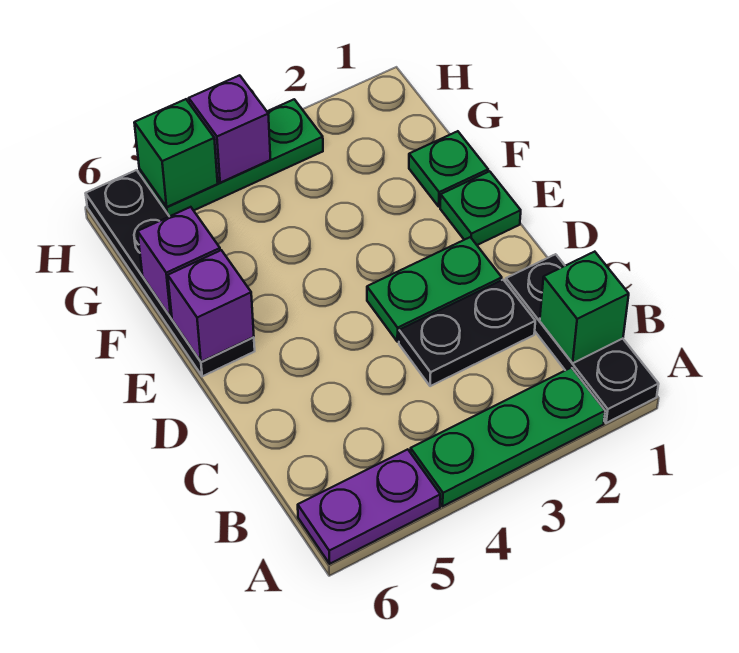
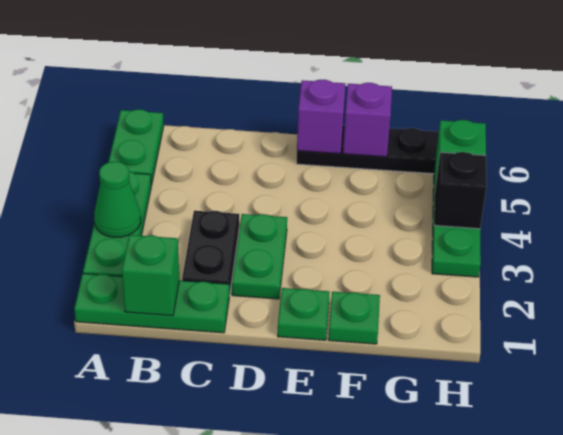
black plate A1:C1 level 1 -> green plate A1:C1 level 1
none -> green cone A3 level 2
purple plate A5:A6 level 1 -> green plate A5:A6 level 1
purple brick H4 level 2 -> black brick H4 level 2

